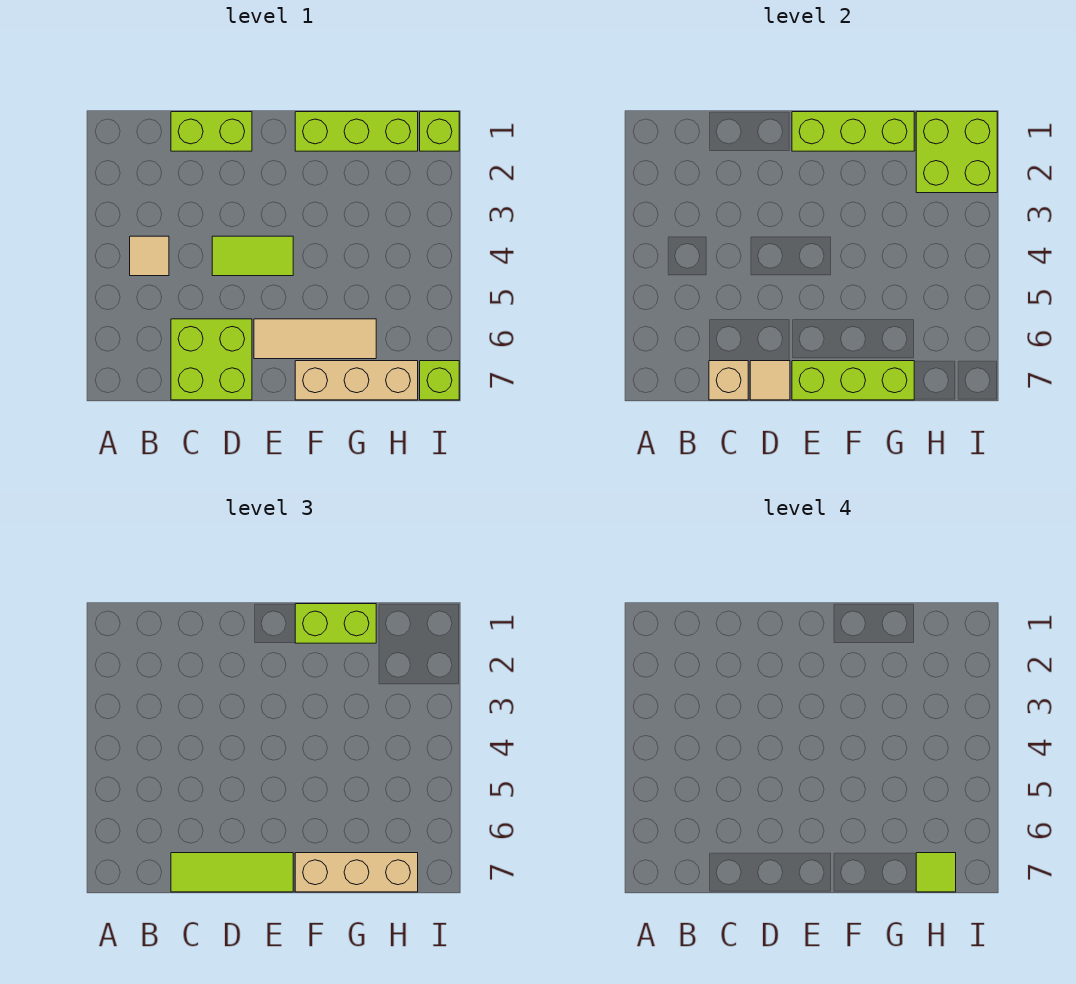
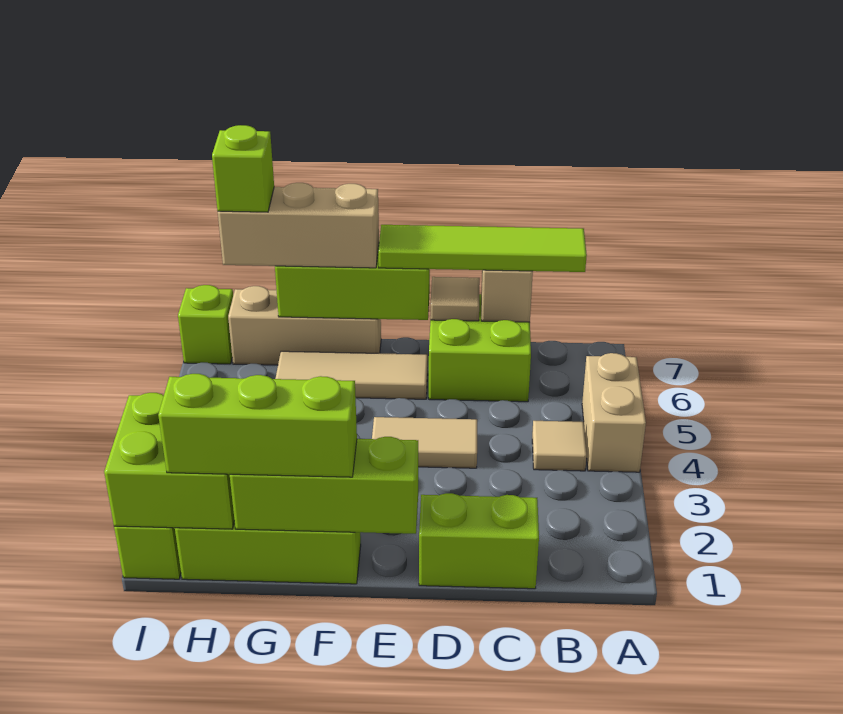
none -> tan brick A4:A5 level 1
lime tile C7:E7 level 3 -> lime tile B7:E7 level 3
lime tile D4:E4 level 1 -> tan tile D4:E4 level 1
lime brick F1:G1 level 3 -> lime brick F1:H1 level 3
lime tile H7 level 4 -> lime brick H7 level 4

